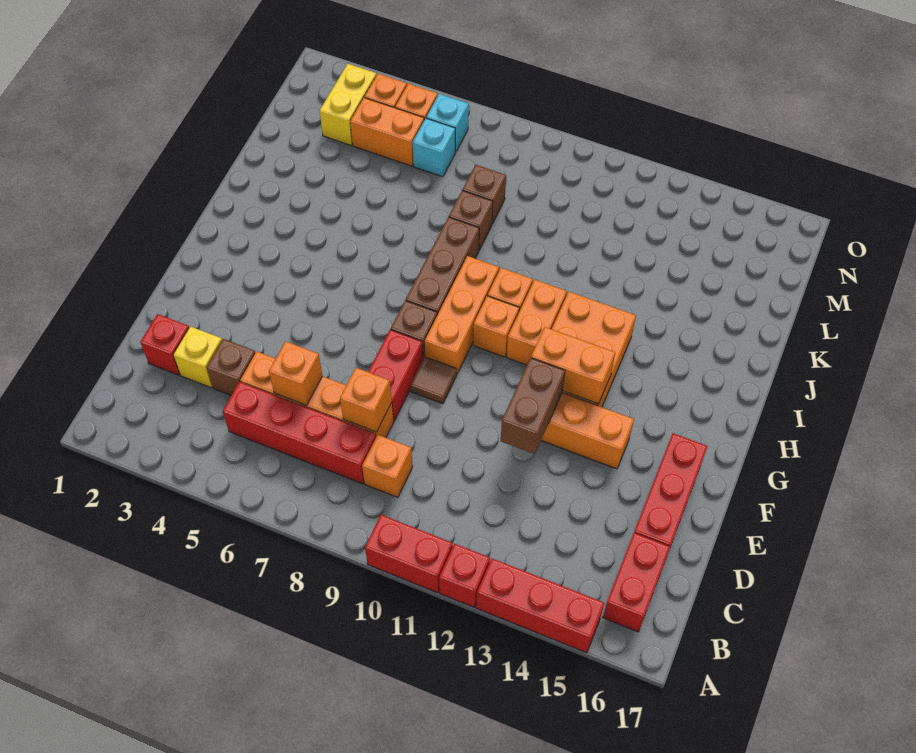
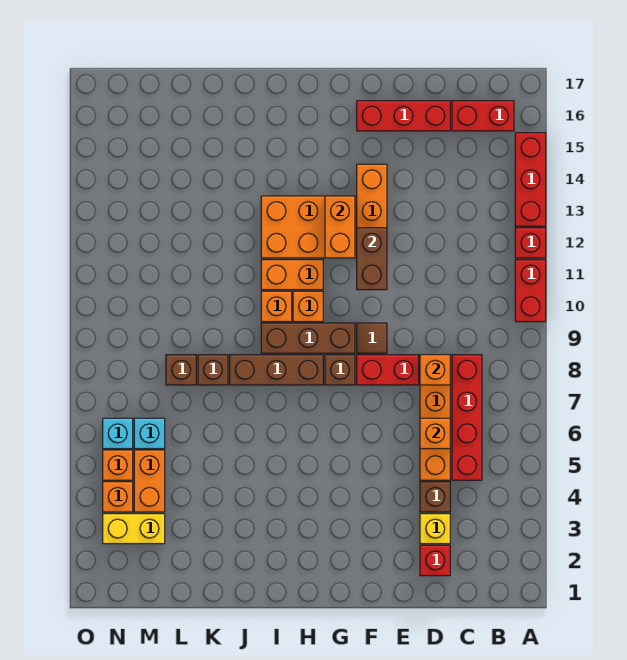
orange brick C9 level 1 -> none
brown brick E12:F12 level 2 -> brown brick F11:F12 level 2
orange brick G9:I9 level 1 -> brown brick G9:I9 level 1

